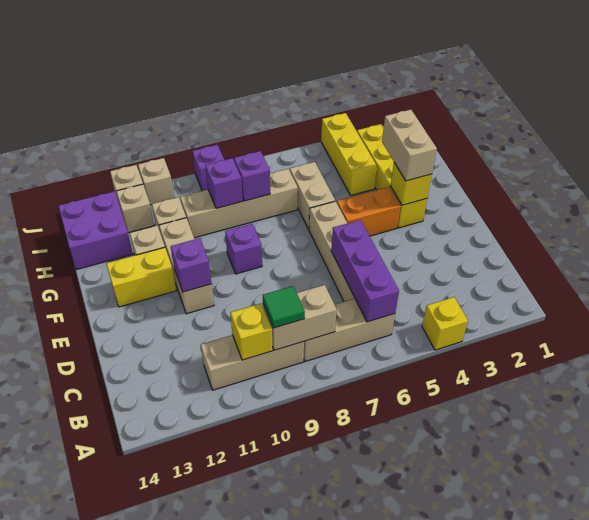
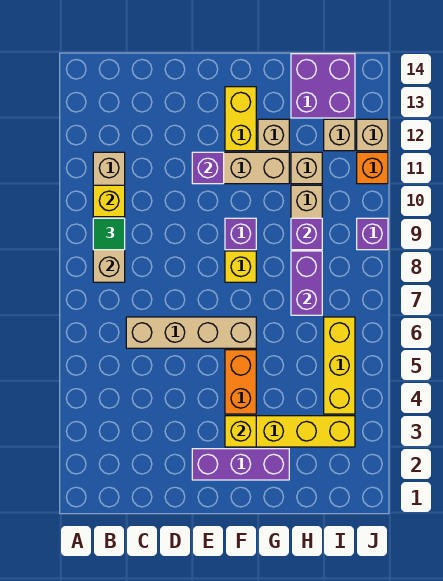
yellow brick A4 level 1 -> yellow brick F8 level 1
tan brick B6:B8 level 1 -> none
purple brick B6:D6 level 2 -> purple brick E2:G2 level 1
tan brick F3:G3 level 3 -> none
tan brick G6:H6 level 1 -> none
yellow brick H4:J4 level 1 -> yellow brick I4:I6 level 1
purple brick H8 level 2 -> purple brick H7:H8 level 2
tan brick J11 level 1 -> orange brick J11 level 1

